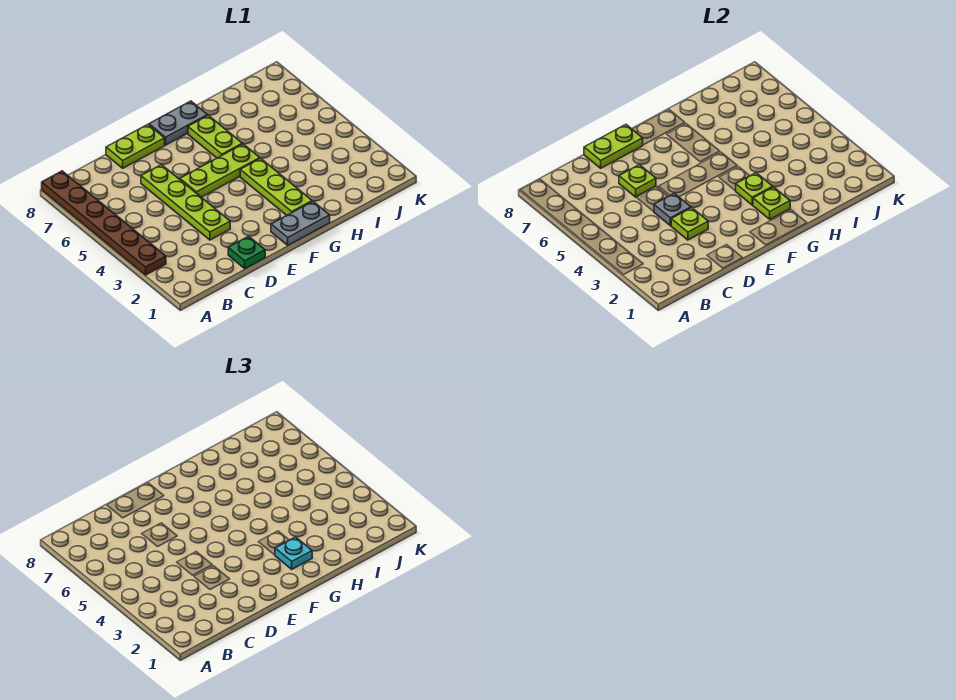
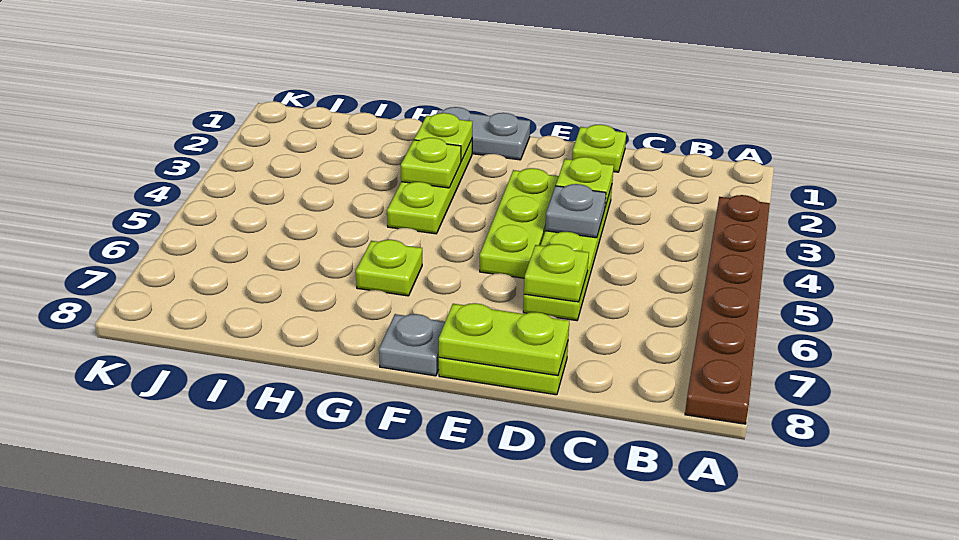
green plate D1 level 1 -> lime plate D1 level 1
lime plate E5:G5 level 1 -> lime plate E3:E5 level 1
grey plate F8:G8 level 1 -> grey plate F8 level 1
cyan plate G2 level 3 -> none
lime plate G6:G7 level 1 -> lime plate G6 level 1

